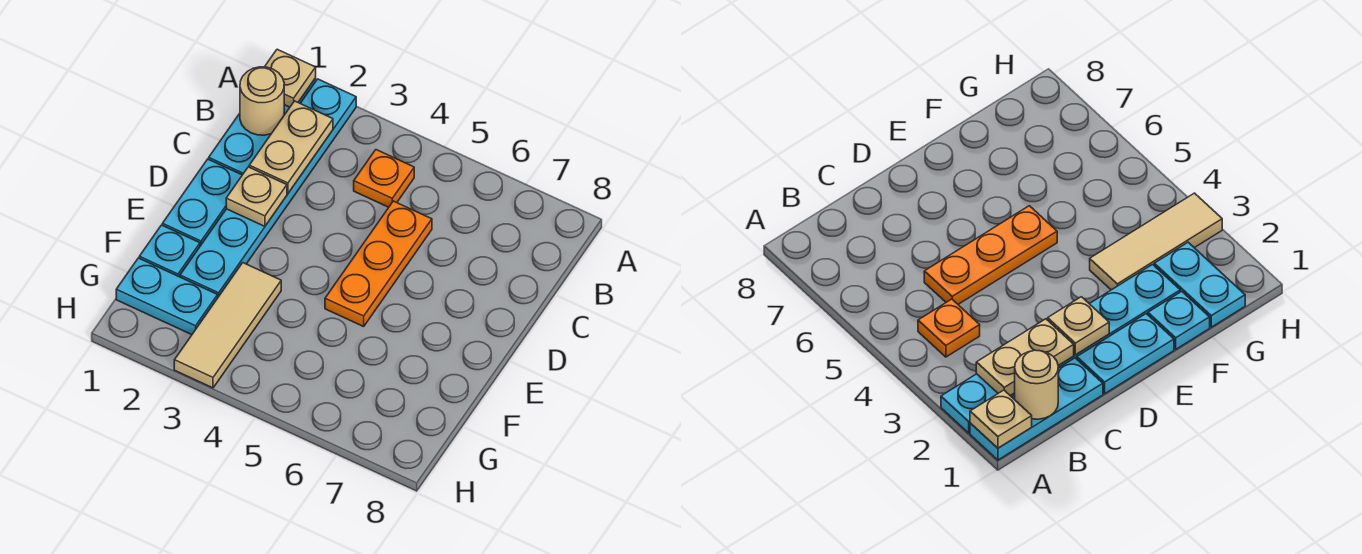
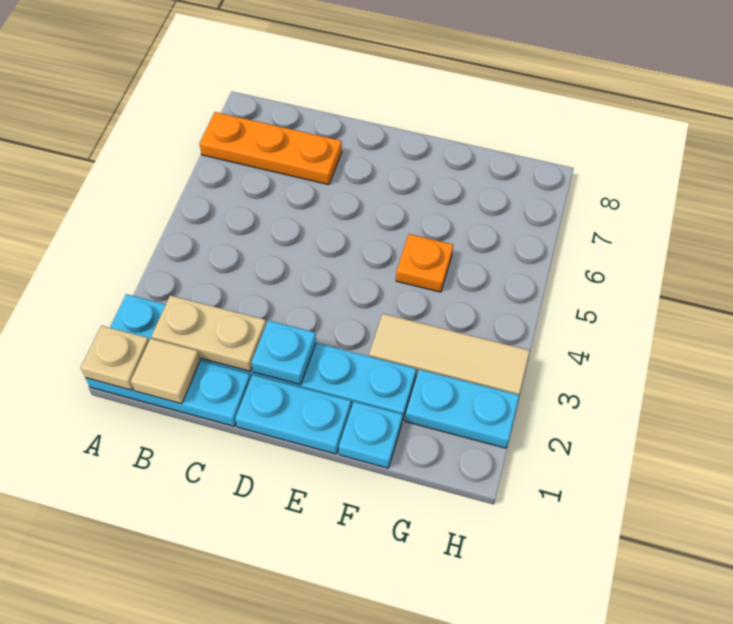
tan round brick B1 level 2 -> tan tile B1 level 2
orange plate B4 level 1 -> orange plate F5 level 1
orange plate C5:E5 level 1 -> orange plate A7:C7 level 1
tan plate D2 level 2 -> cyan plate D2 level 2
cyan plate G1:G2 level 1 -> cyan plate G2:H2 level 1

